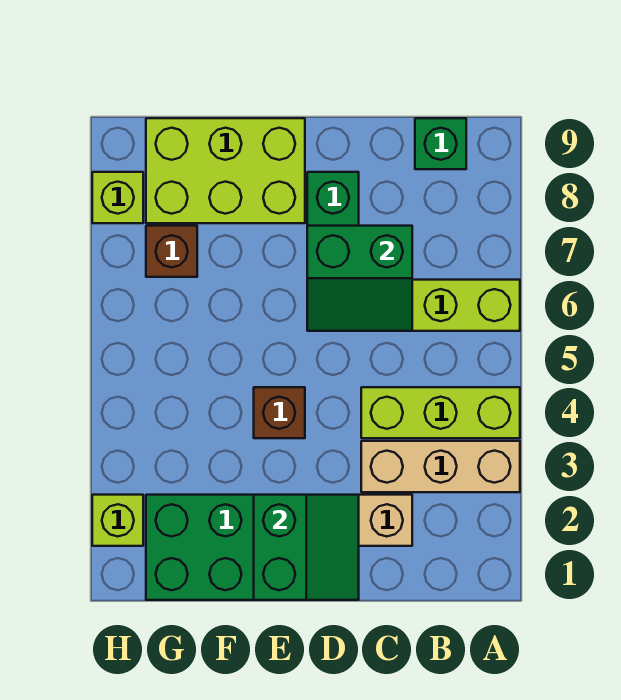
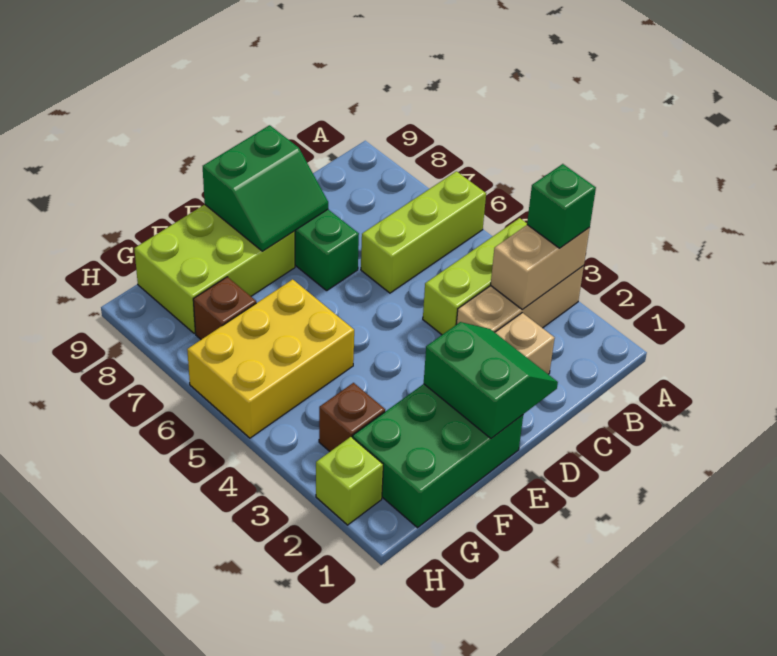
none -> tan brick A3:B3 level 2
green brick B9 level 1 -> green brick A3 level 3
green slope C6:D7 level 2 top 7 -> green slope D8:E9 level 2 top 9
brown brick E4 level 1 -> brown brick G3 level 1
none -> yellow brick F5:H6 level 1
lime brick H8 level 1 -> none

